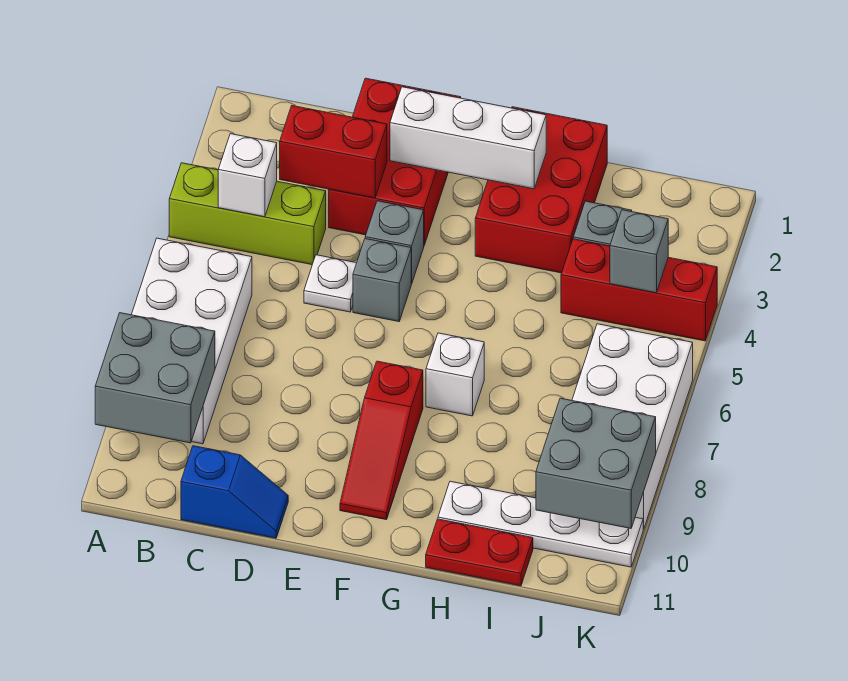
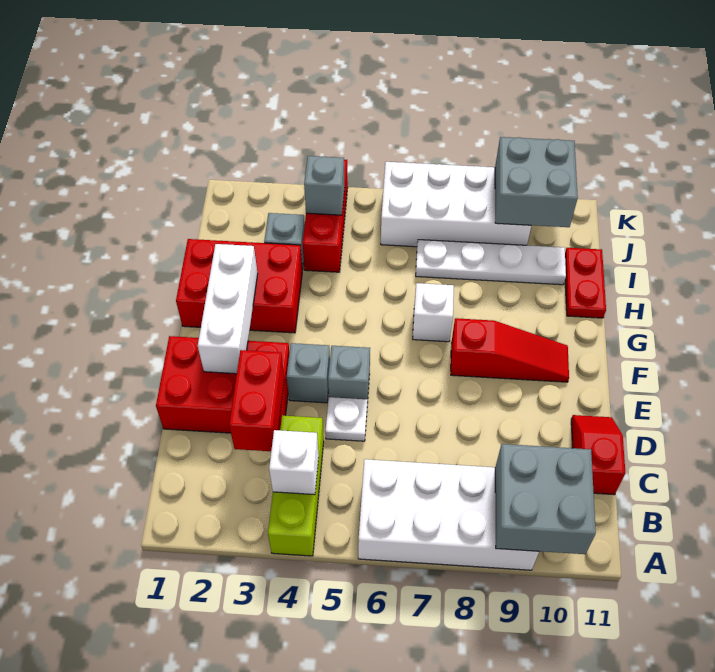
blue slope C11:D11 level 1 top C -> red slope C11:D11 level 1 top C
white plate H10:K10 level 1 -> white plate I7:I10 level 1

